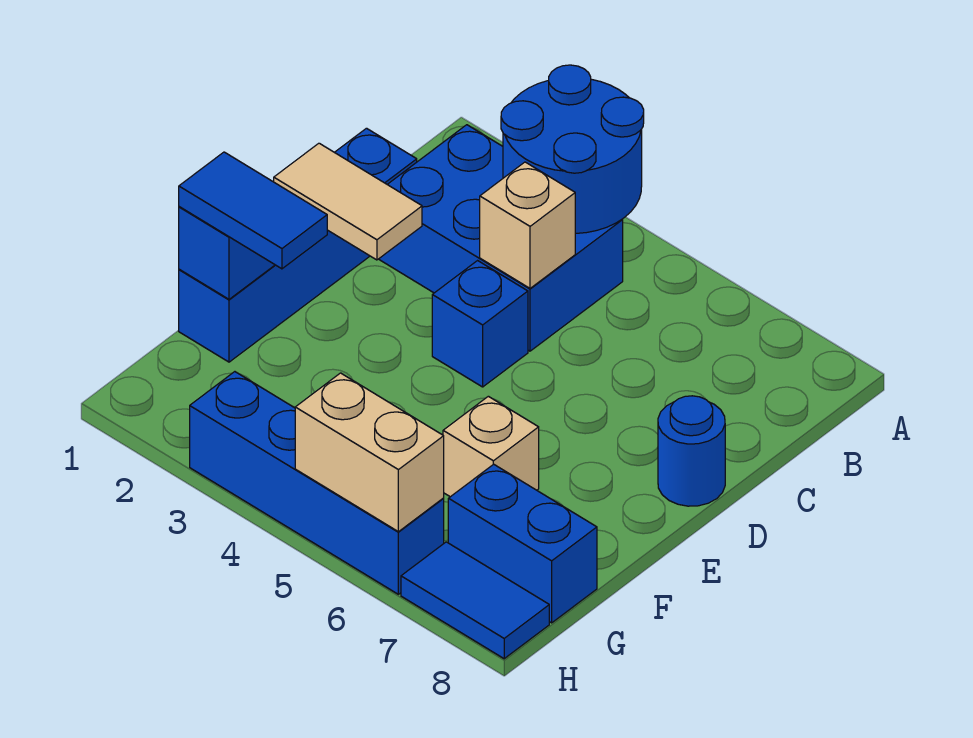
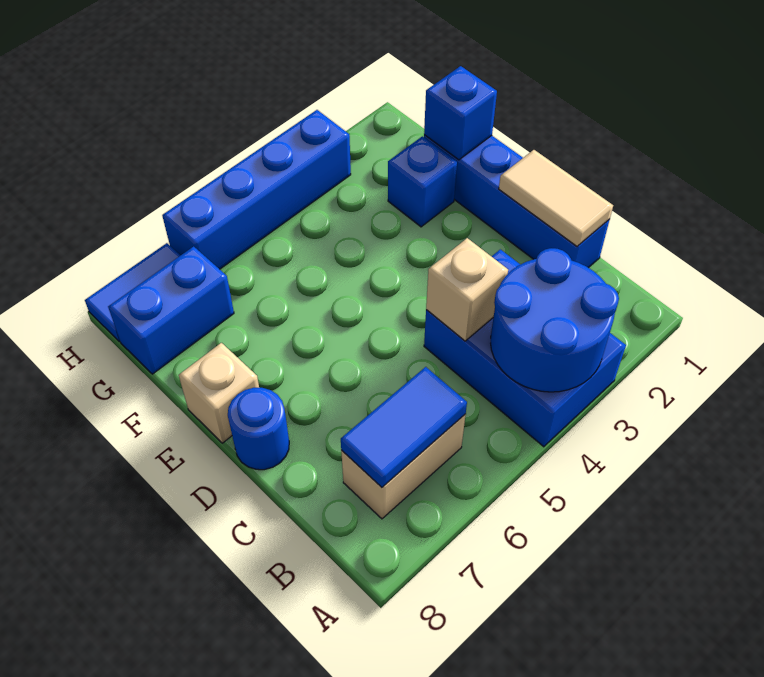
blue brick B2:C4 level 1 -> blue brick A3:C4 level 1
tan tile D1:D2 level 2 -> tan tile C1:D1 level 2
blue brick D4 level 1 -> blue brick F2 level 1
blue tile F1:F2 level 3 -> blue tile B6:B7 level 2
tan brick F6 level 1 -> tan brick E8 level 1
tan brick H5:H6 level 2 -> tan brick B6:B7 level 1

